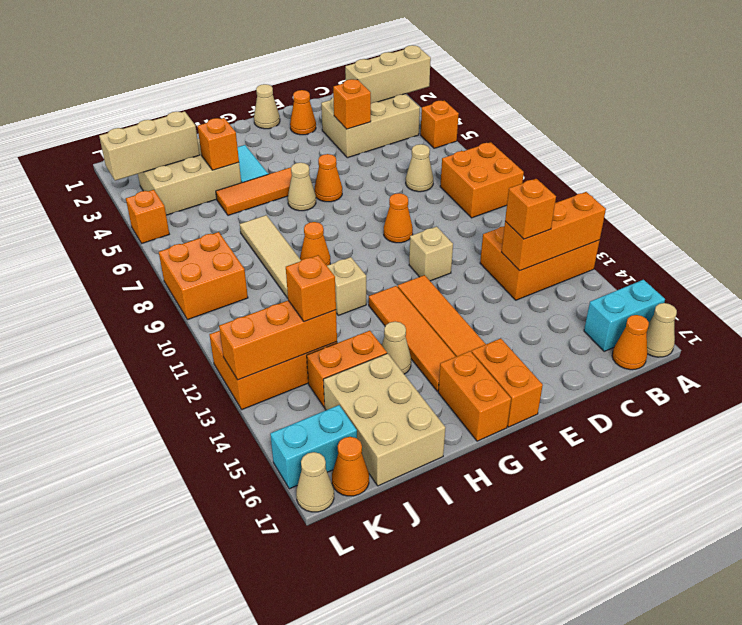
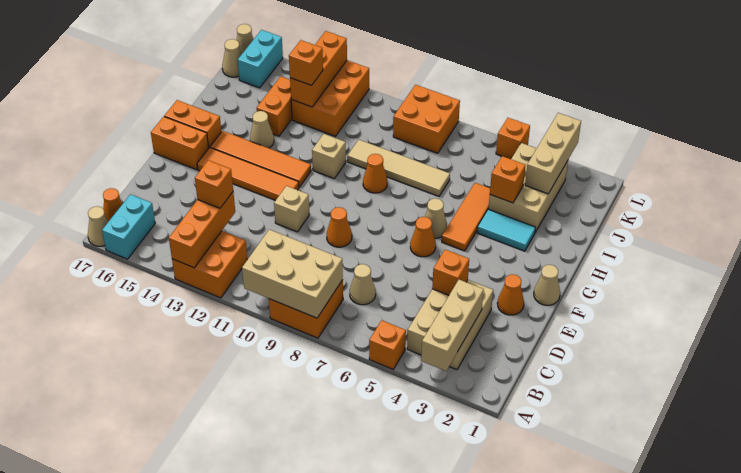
orange brick A12:C13 level 1 -> orange brick A12:B13 level 1
tan brick I15:J17 level 1 -> tan brick A8:B10 level 2
orange cone K17 level 1 -> tan cone K17 level 1

